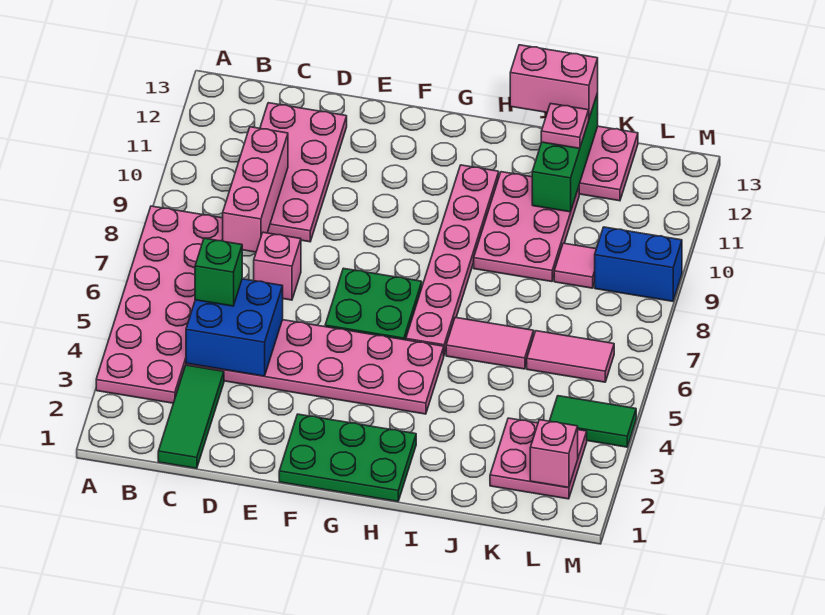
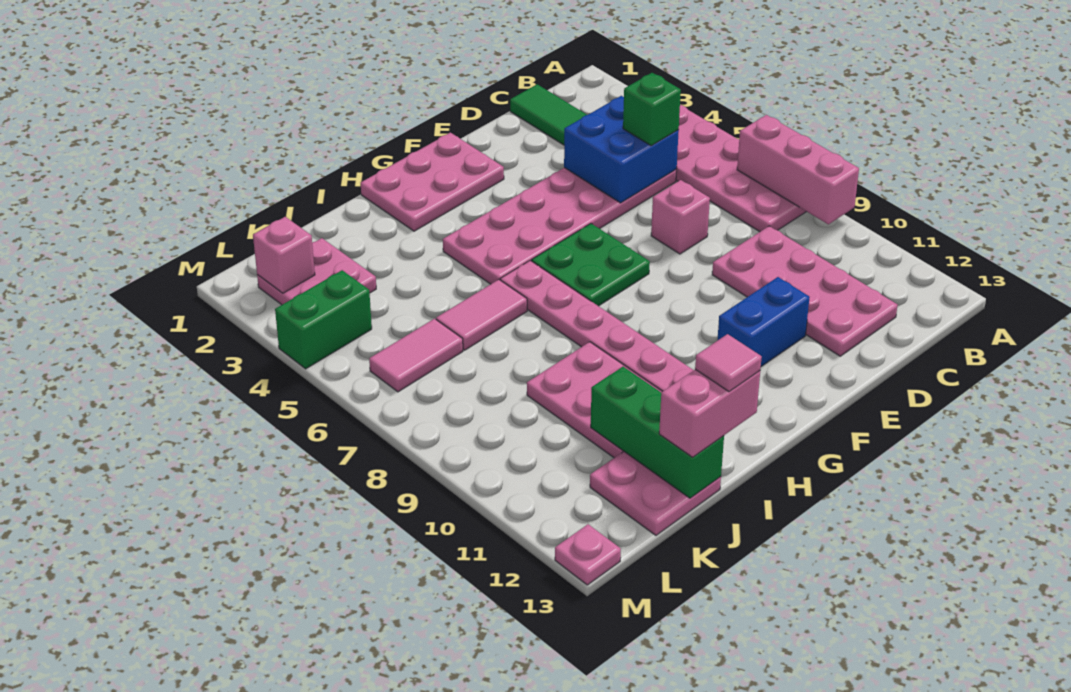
pink brick C8:C10 level 2 -> pink brick A7:A9 level 2
green plate F1:H2 level 1 -> pink plate F1:H2 level 1
pink plate J12 level 3 -> pink plate M13 level 1
pink tile K9 level 1 -> pink tile I13 level 4
green tile L4:M4 level 1 -> green brick L4:M4 level 1
blue brick L9:M9 level 1 -> blue brick E11:F11 level 1

